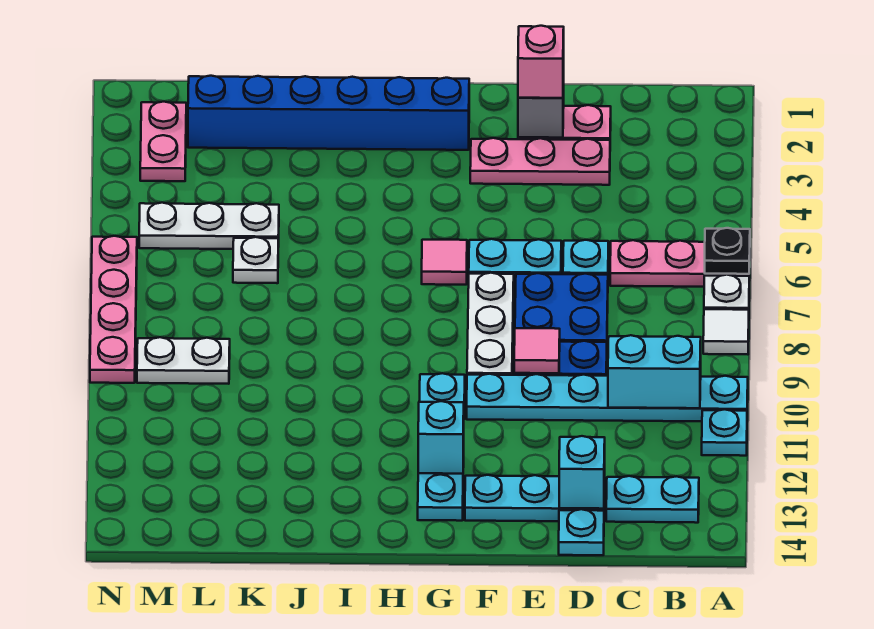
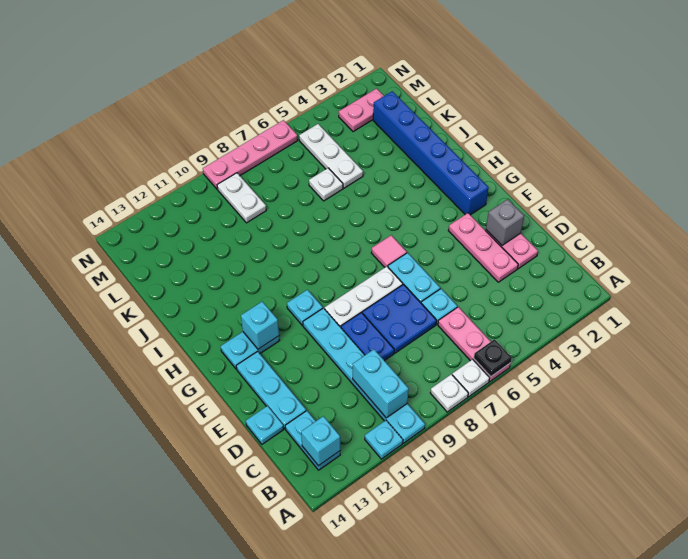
white tile A8 level 1 -> white plate A8 level 1
cyan brick D13 level 2 -> cyan brick B13 level 2
pink brick E2 level 3 -> none
pink tile E9 level 2 -> none

